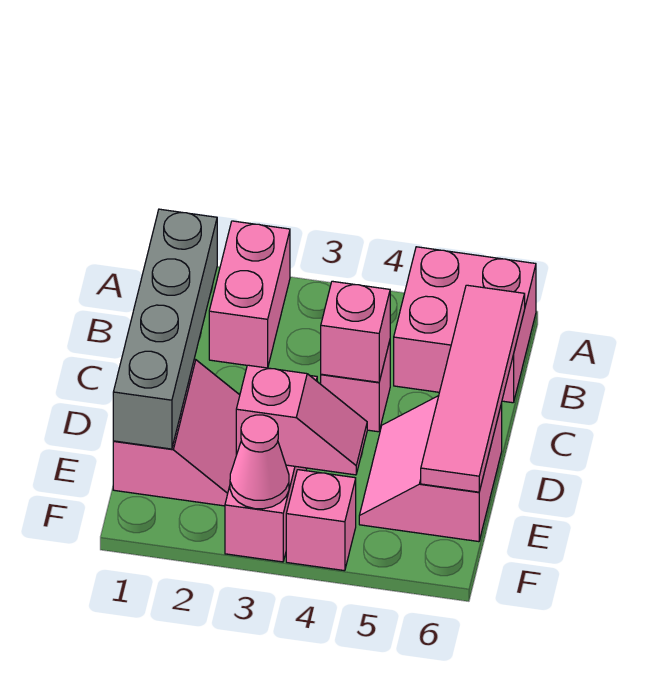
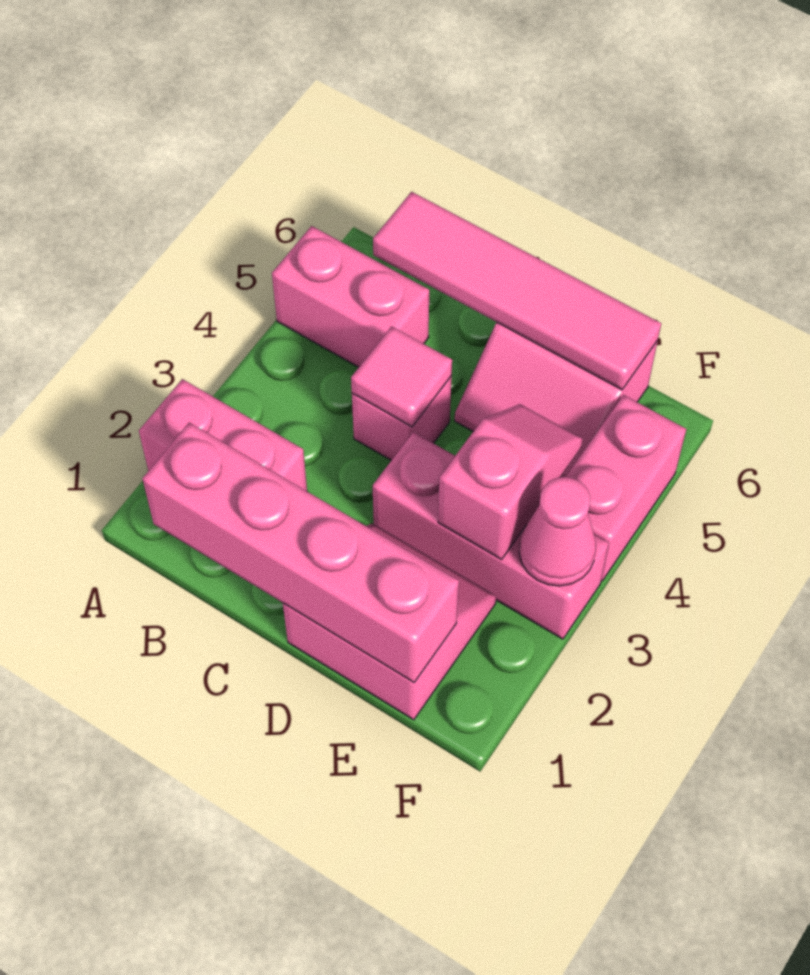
pink brick A5:B6 level 1 -> pink brick A5:B5 level 1
grey brick B1:E1 level 2 -> pink brick B1:E1 level 2
pink brick C4 level 2 -> pink tile C4 level 2
pink brick F4 level 1 -> pink brick F4:F5 level 1

